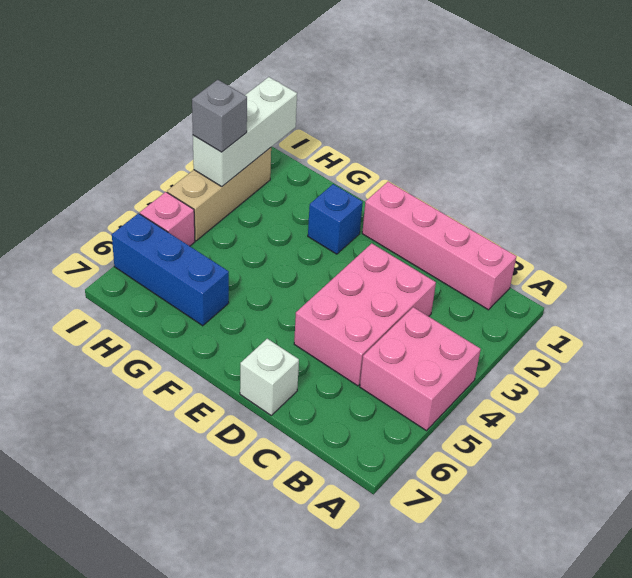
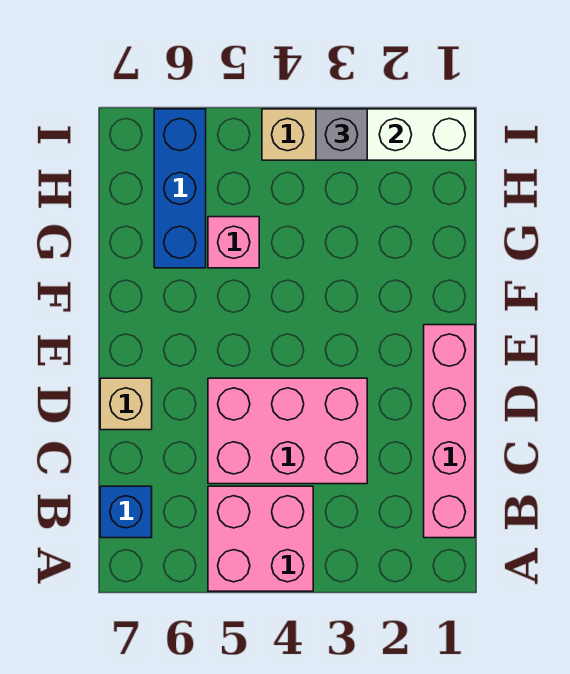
white brick D7 level 1 -> tan brick D7 level 1
blue brick F2 level 1 -> blue brick B7 level 1
pink brick I5 level 1 -> pink brick G5 level 1

